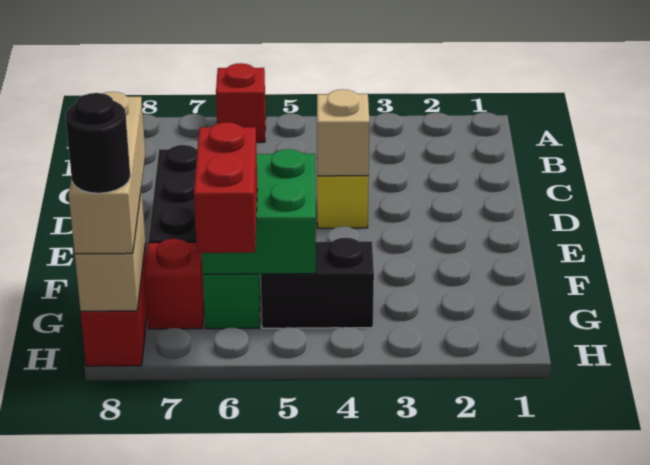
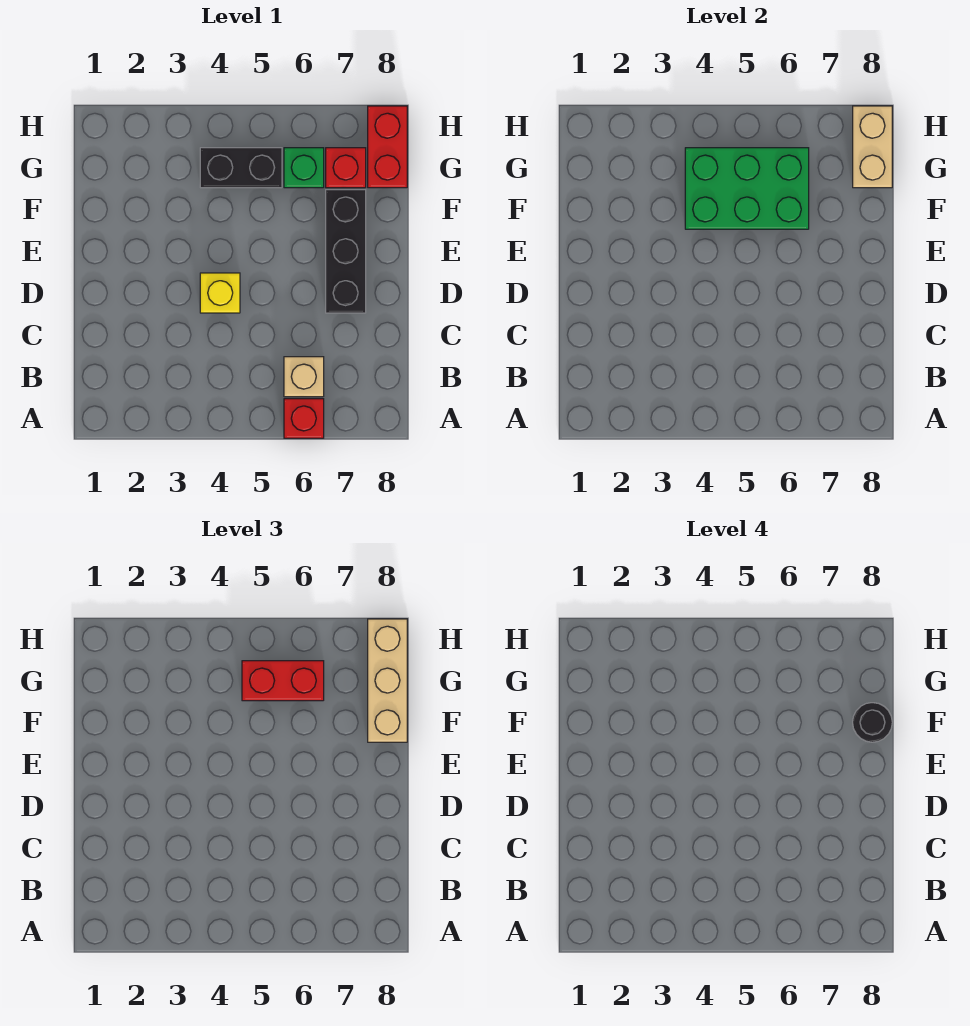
tan brick D4 level 2 -> tan brick B6 level 1
green brick F5:G6 level 2 -> green brick F4:G6 level 2
red brick G6:H6 level 3 -> red brick G5:G6 level 3
black round brick H8 level 4 -> black round brick F8 level 4

